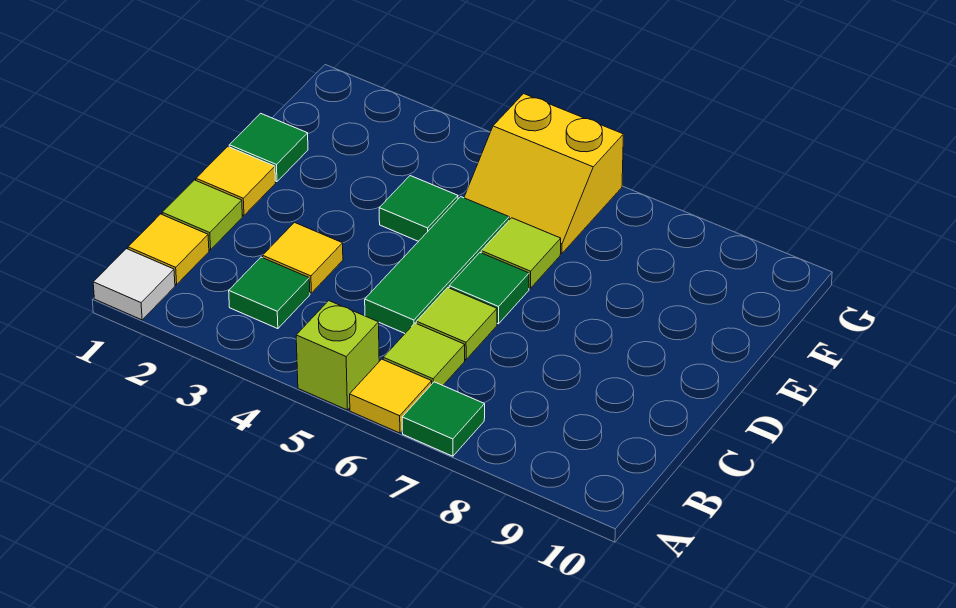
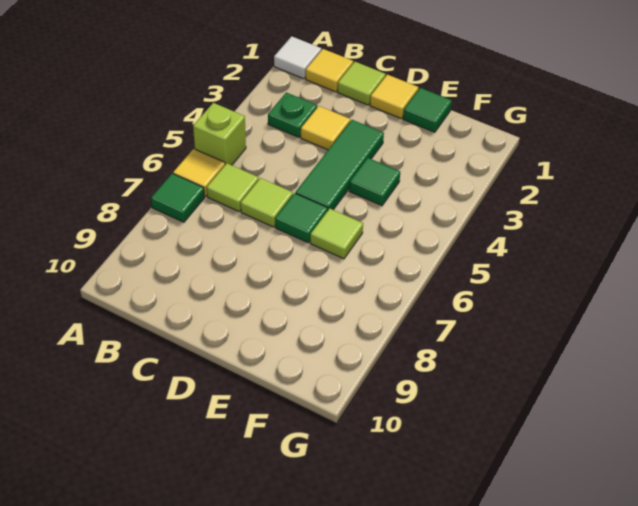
green tile B3 level 1 -> green plate B3 level 1
green tile C5:E5 level 1 -> green tile D3:D5 level 1
yellow slope F5:G6 level 1 top G -> none

